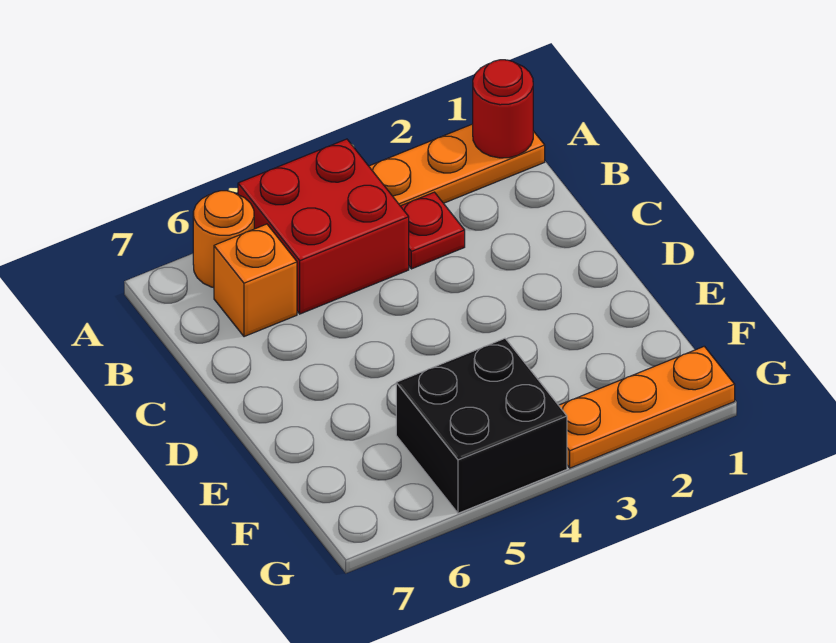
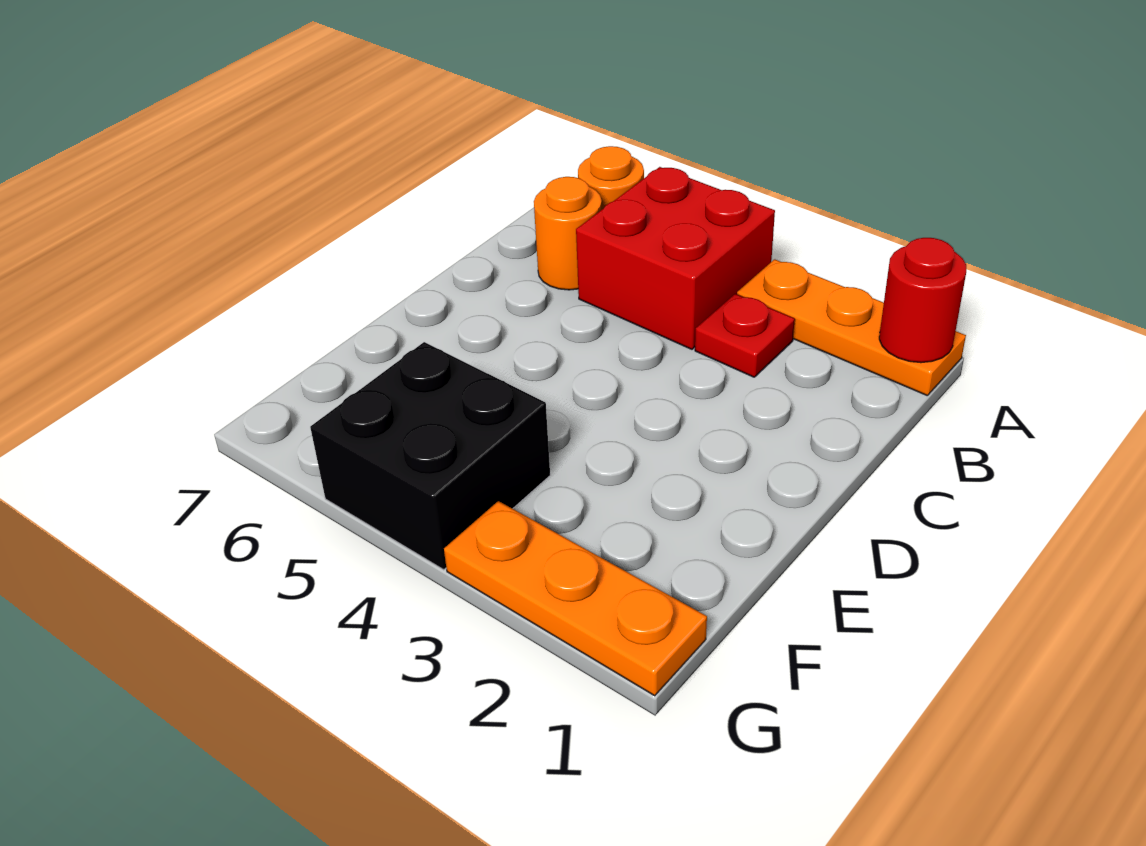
orange brick B6 level 1 -> orange round brick B6 level 1

